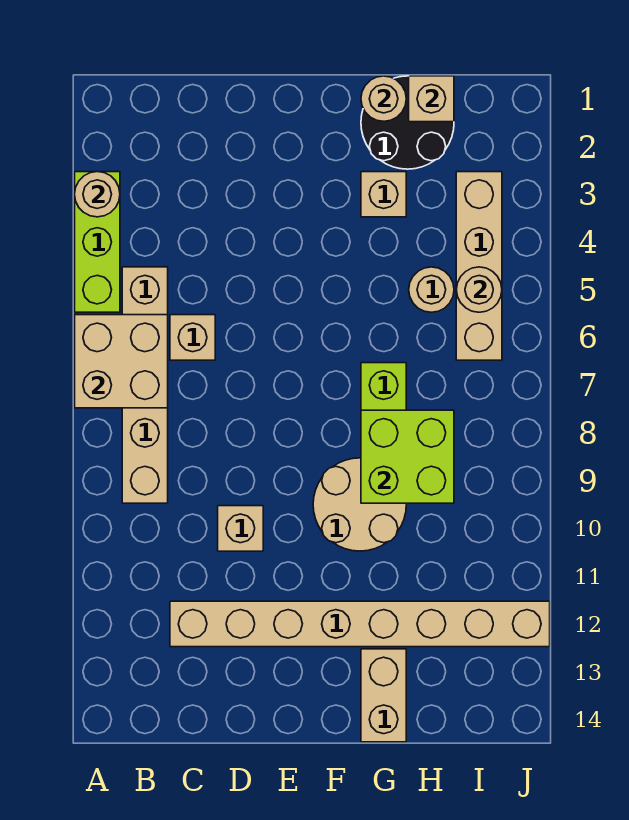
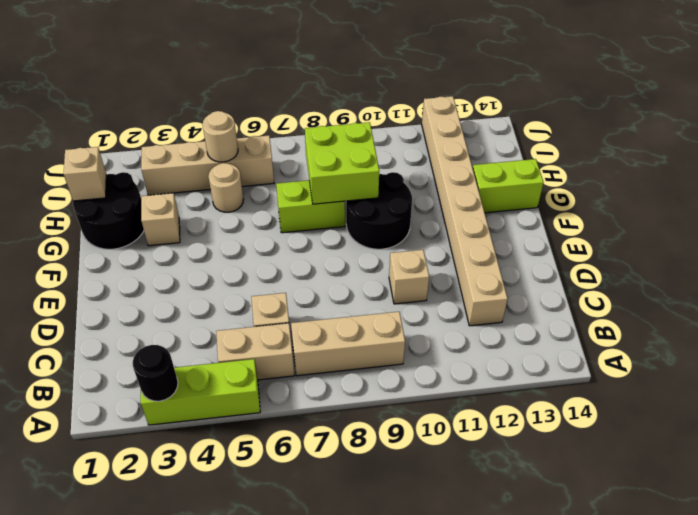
tan round brick A3 level 2 -> black round brick A3 level 2
tan brick A6:B7 level 2 -> none
tan round brick F9:G10 level 1 -> black round brick F9:G10 level 1
tan round brick G1 level 2 -> none
tan brick G13:G14 level 1 -> lime brick G13:G14 level 1

